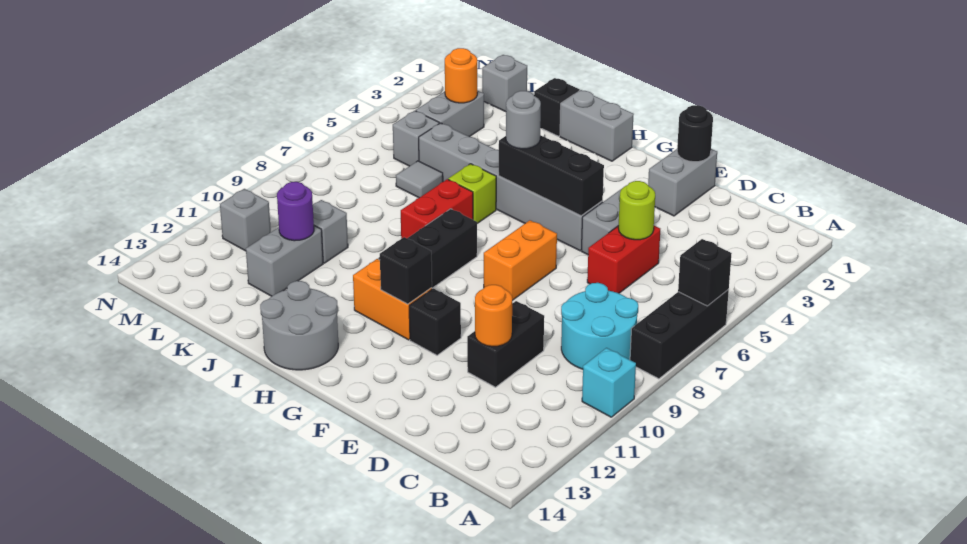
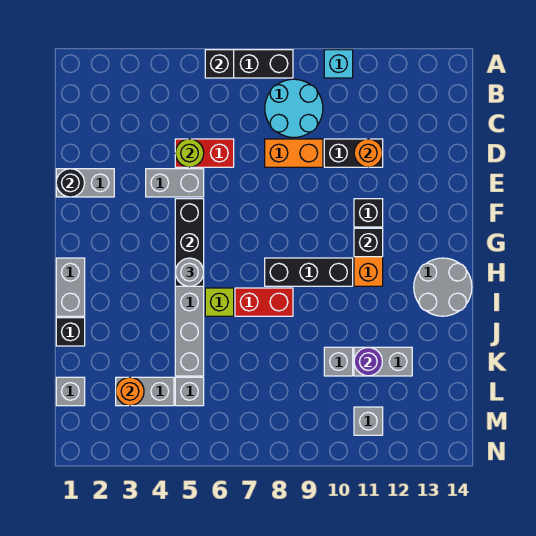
orange brick F7:F8 level 1 -> orange brick D8:D9 level 1
grey tile K6 level 1 -> none

